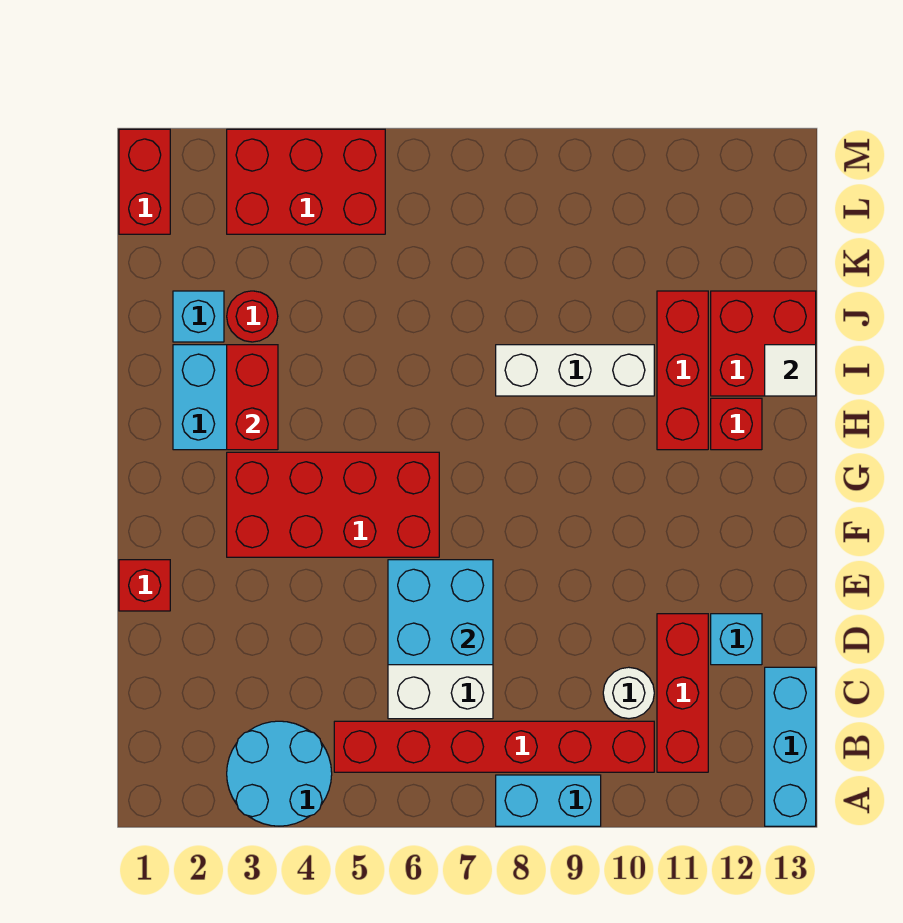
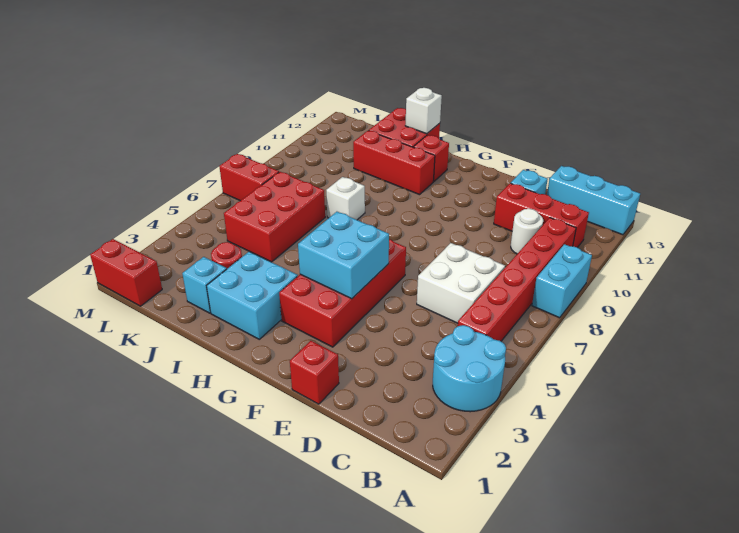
cyan brick D6:E7 level 2 -> cyan brick F4:G5 level 2
red brick H3:I3 level 2 -> red brick L7:M7 level 1
white brick I8:I10 level 1 -> white brick I8 level 1
white tile I13 level 2 -> white brick I13 level 2
red brick L3:M5 level 1 -> red brick J5:K7 level 1

